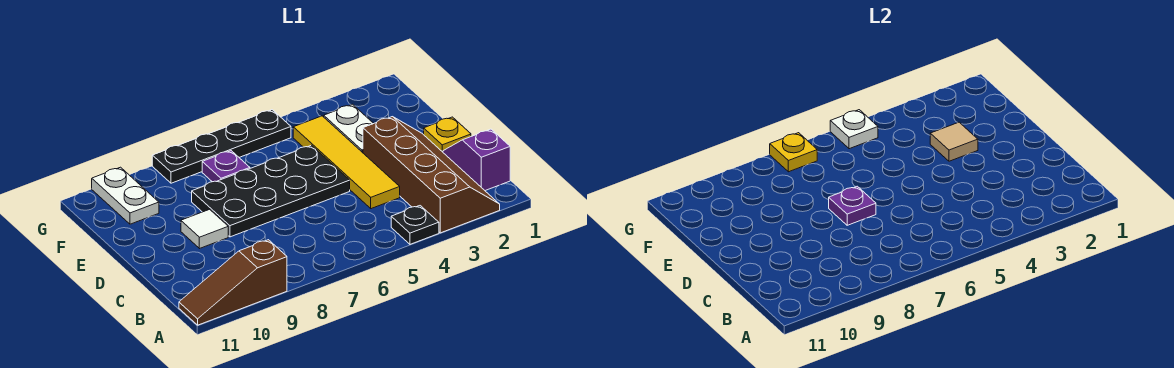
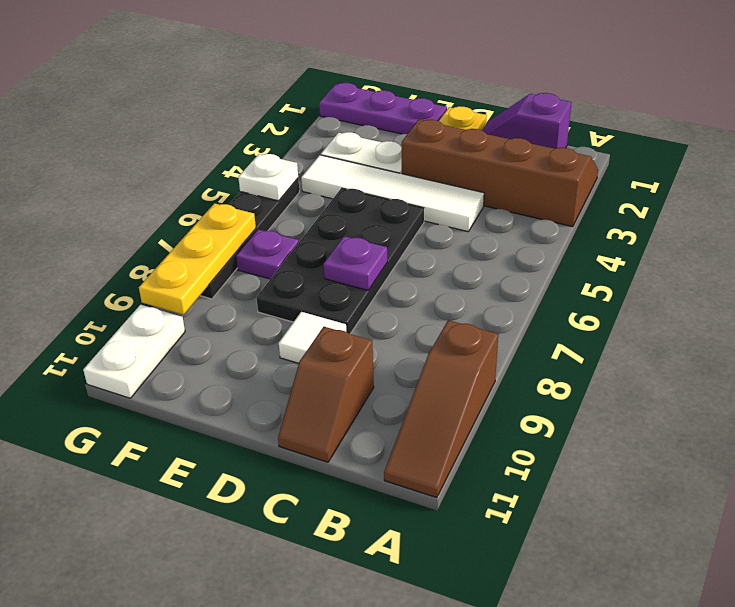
black plate A4 level 1 -> none
yellow tile C4:F4 level 1 -> white tile C4:F4 level 1
none -> brown slope C10:C11 level 1 top 10
none -> purple plate E1:G1 level 1
tan tile E3 level 2 -> none
white plate F10:G10 level 1 -> white plate G10:G11 level 1
yellow plate G7 level 2 -> yellow plate G7:G9 level 2

